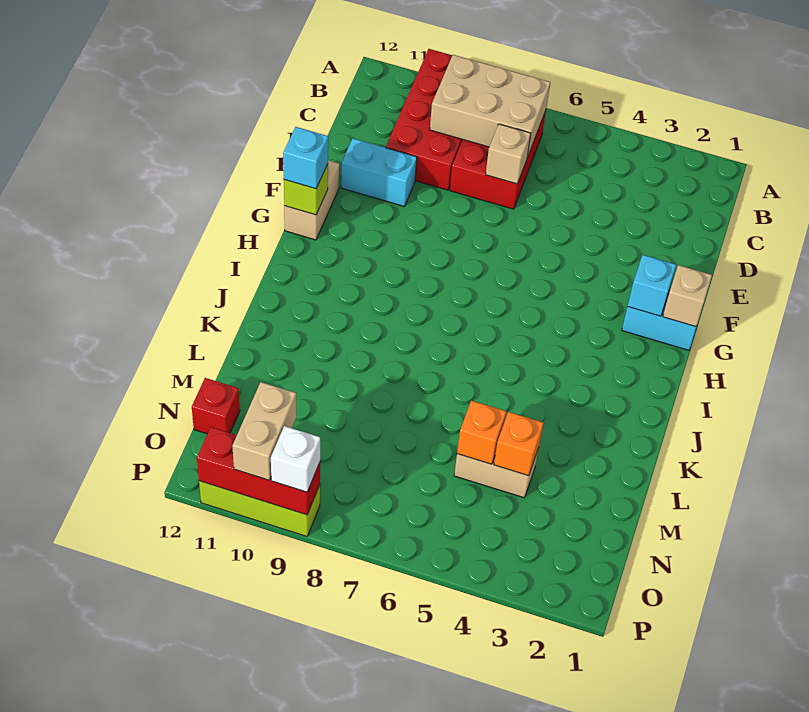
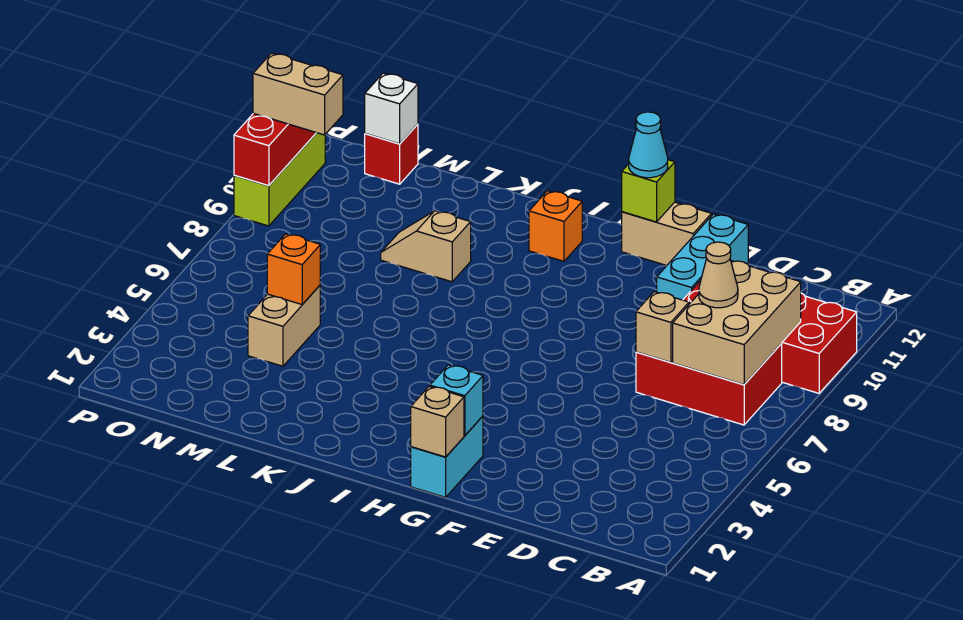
none -> tan cone C8 level 3
cyan brick E10:E11 level 1 -> cyan brick E10:E12 level 1
cyan brick G12 level 3 -> cyan cone G12 level 3
none -> tan slope K9:L9 level 1 top K
orange brick M4 level 2 -> orange brick I11 level 1
white brick P9 level 3 -> white brick N12 level 2

